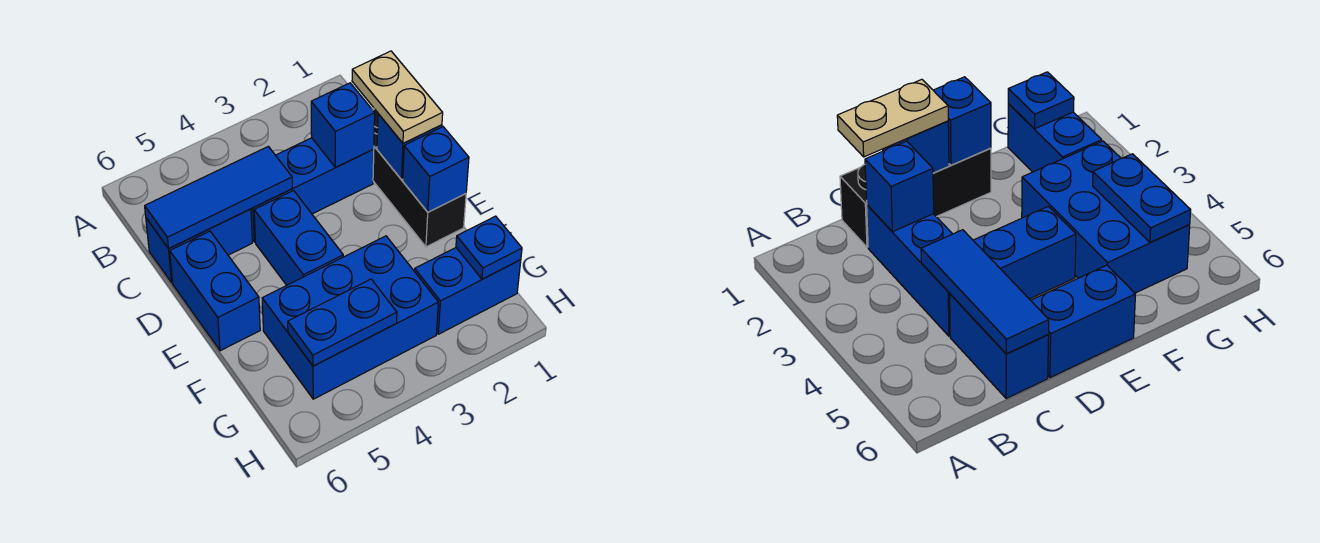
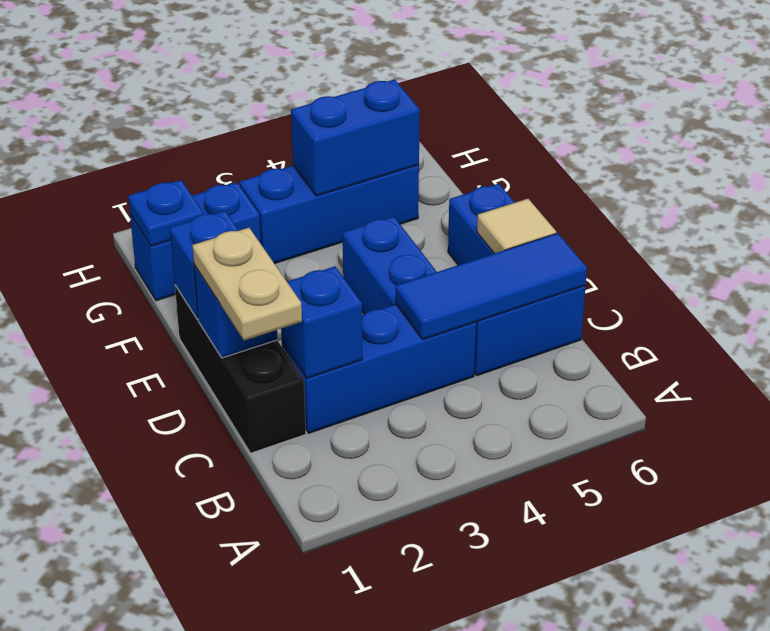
none -> tan tile D6 level 2
blue brick F3:G5 level 1 -> blue brick G3:G5 level 1
blue plate G4:G5 level 2 -> blue brick G4:G5 level 2

